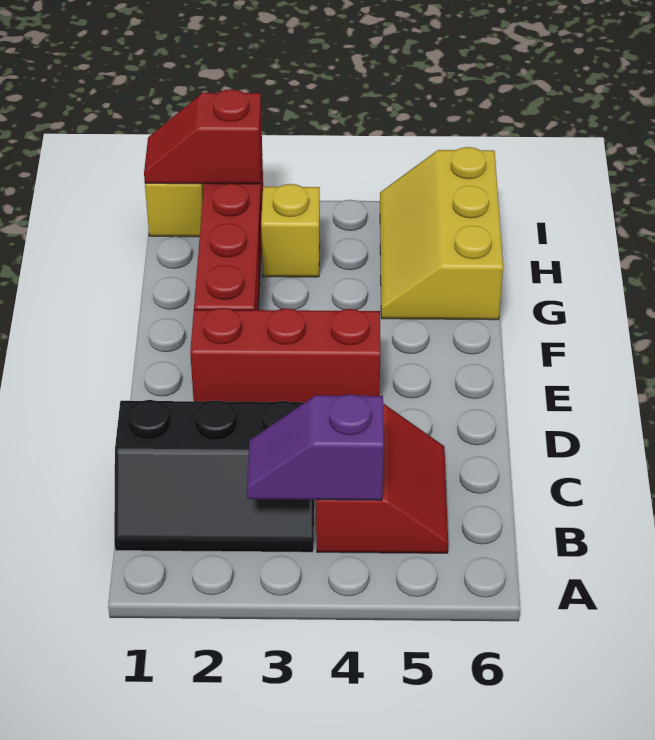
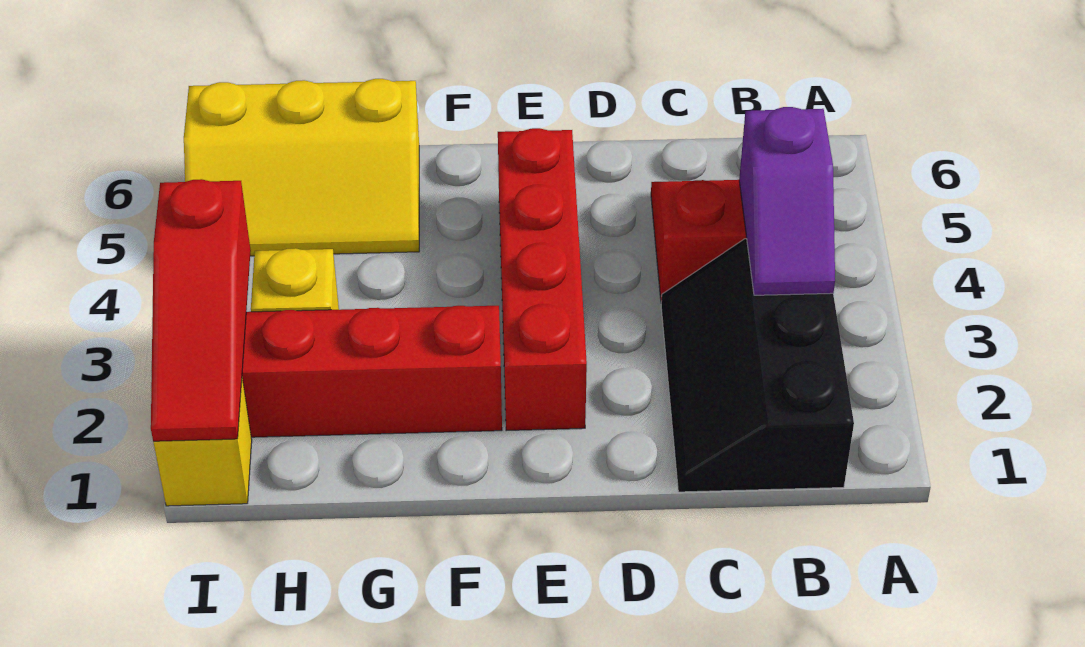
black slope B1:C3 level 1 top C -> black slope B1:C3 level 1 top B
red brick E2:E4 level 1 -> red brick E2:E5 level 1
red slope I1:I2 level 2 top 2 -> red slope I1:I3 level 2 top 3

